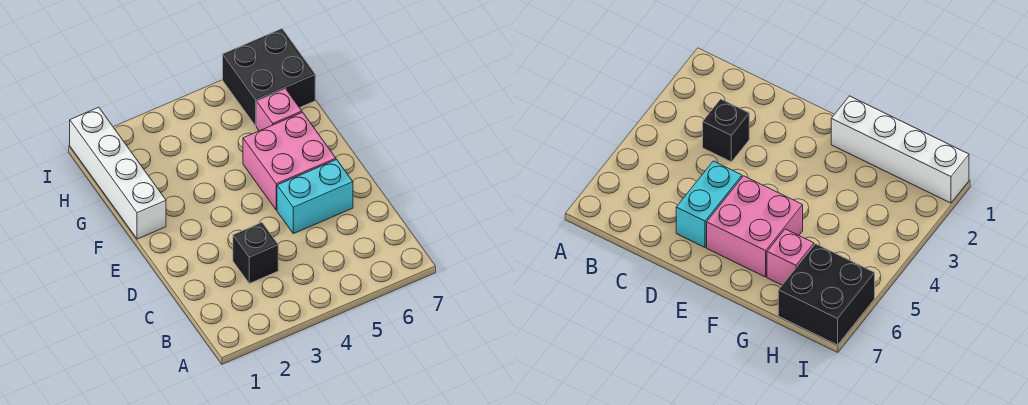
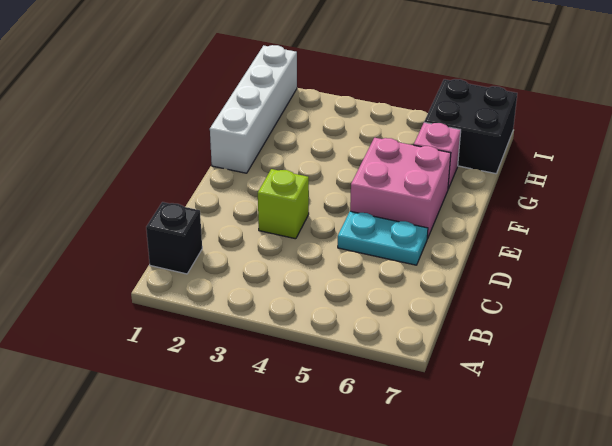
black brick C3 level 1 -> black brick B1 level 1
none -> lime brick D3 level 1
cyan brick D5:D6 level 1 -> cyan plate D5:D6 level 1

